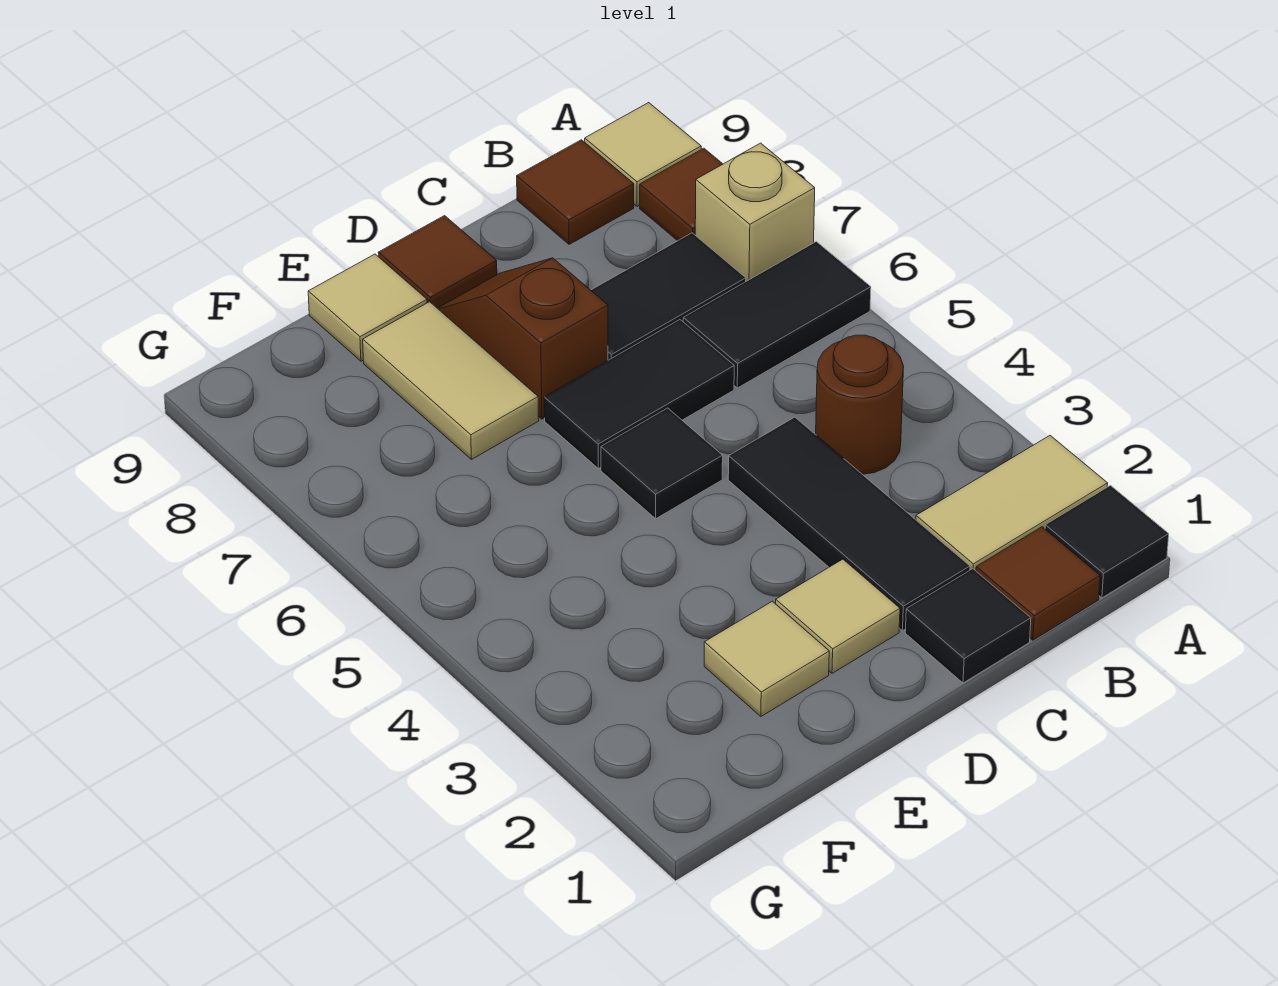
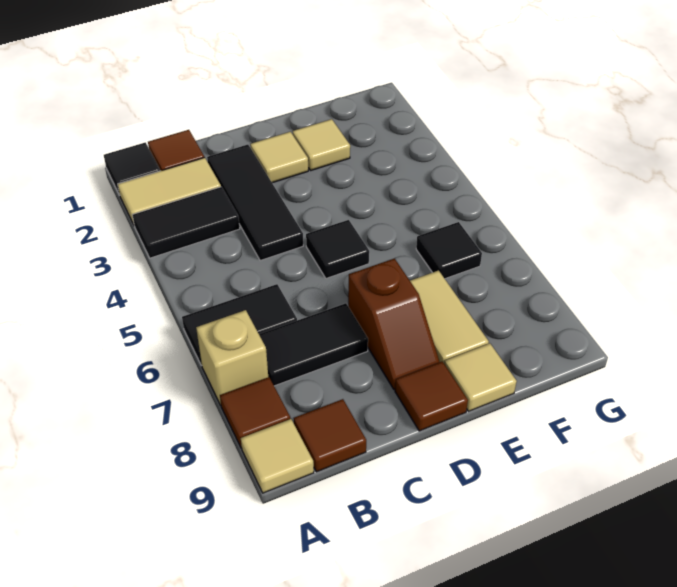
brown round brick B4 level 1 -> none
black tile C1 level 1 -> black tile F6 level 1
black tile C6:D6 level 1 -> black tile A3:B3 level 1

